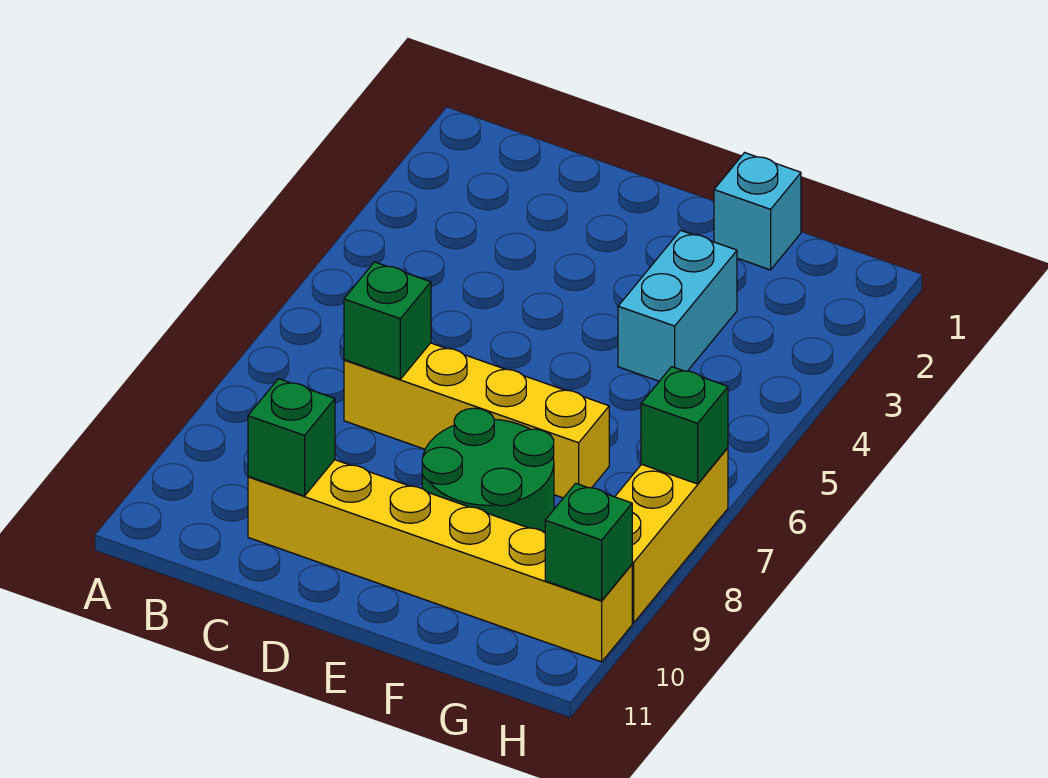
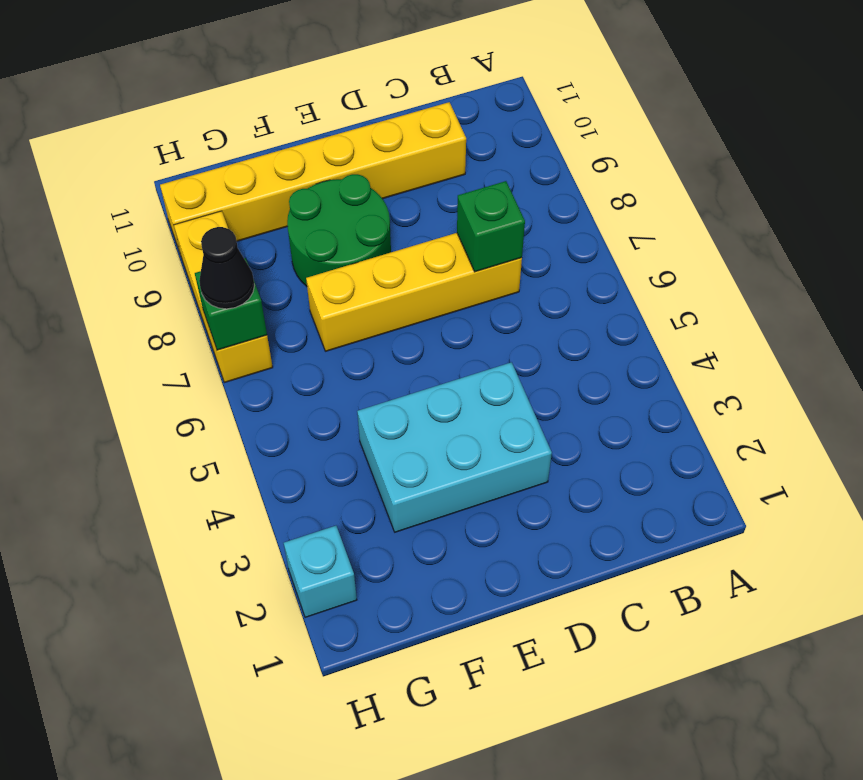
green brick C10 level 2 -> none
cyan brick F1 level 1 -> cyan brick H2 level 1
cyan brick F3:F4 level 1 -> cyan brick D3:F4 level 1
none -> black cone H7 level 3
green brick H10 level 2 -> none

